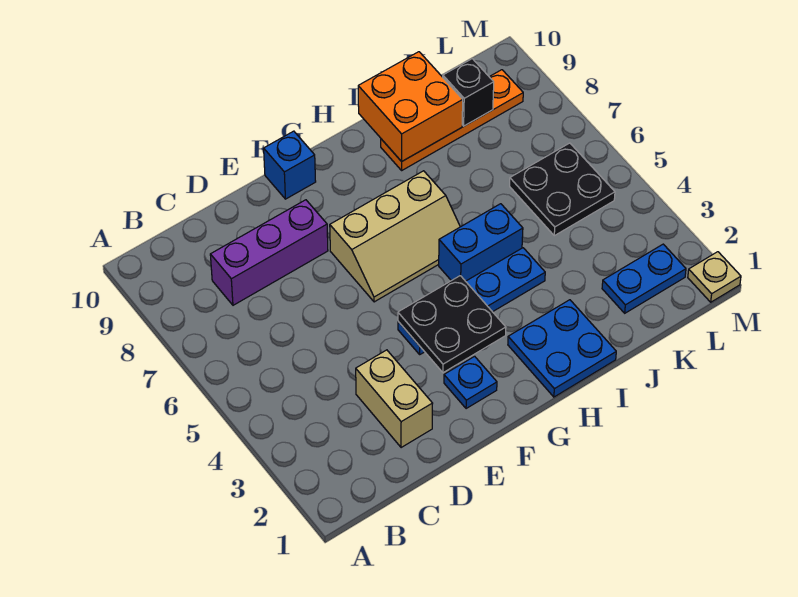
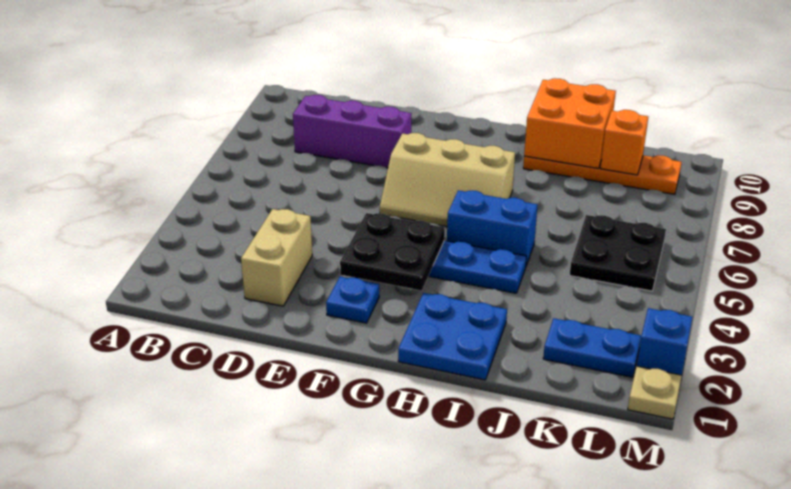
blue brick F10 level 1 -> blue brick M2 level 1
black brick K9 level 2 -> orange brick K9 level 2

